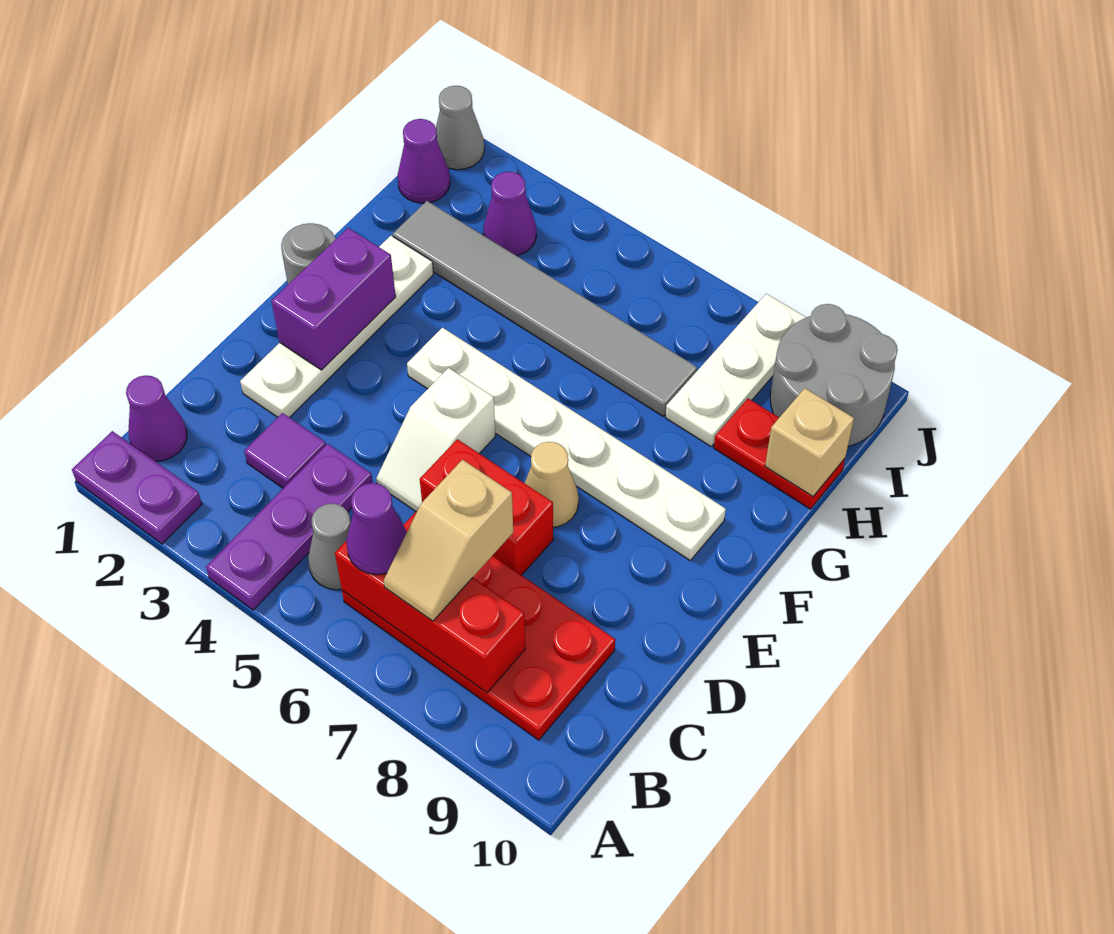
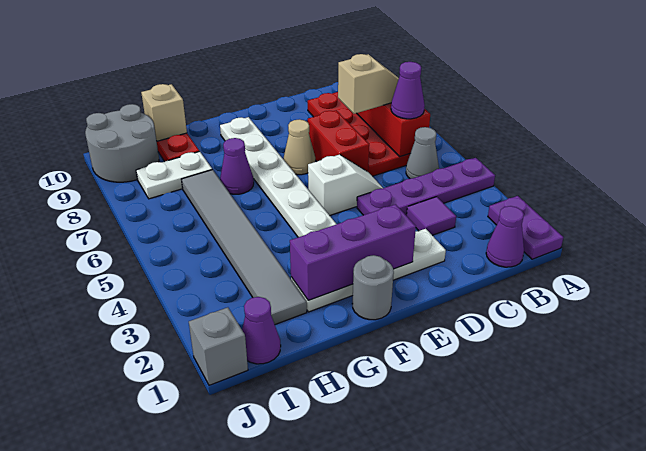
purple plate A4:C4 level 1 -> purple plate A4:D4 level 1
purple brick E2:F2 level 2 -> purple brick E2:G2 level 2
white plate H8:J8 level 1 -> white plate H8:I8 level 1
purple cone I3 level 1 -> purple cone G7 level 1
grey cone J1 level 1 -> grey brick J1 level 1

